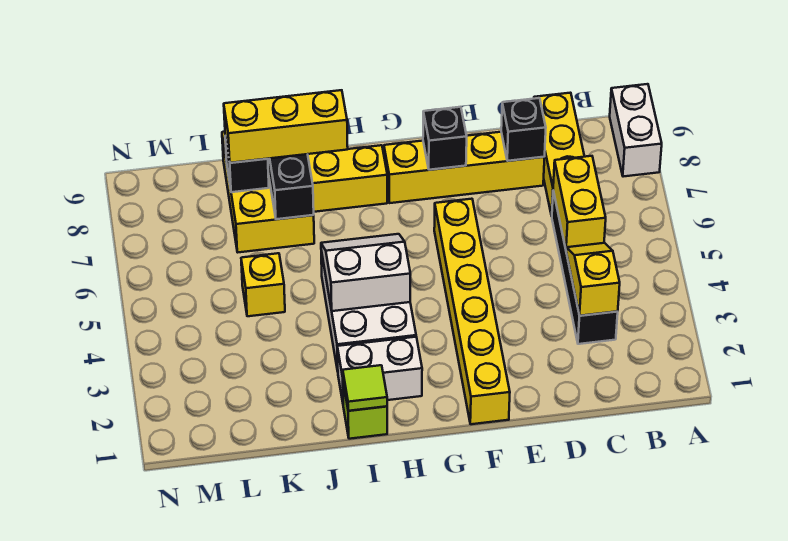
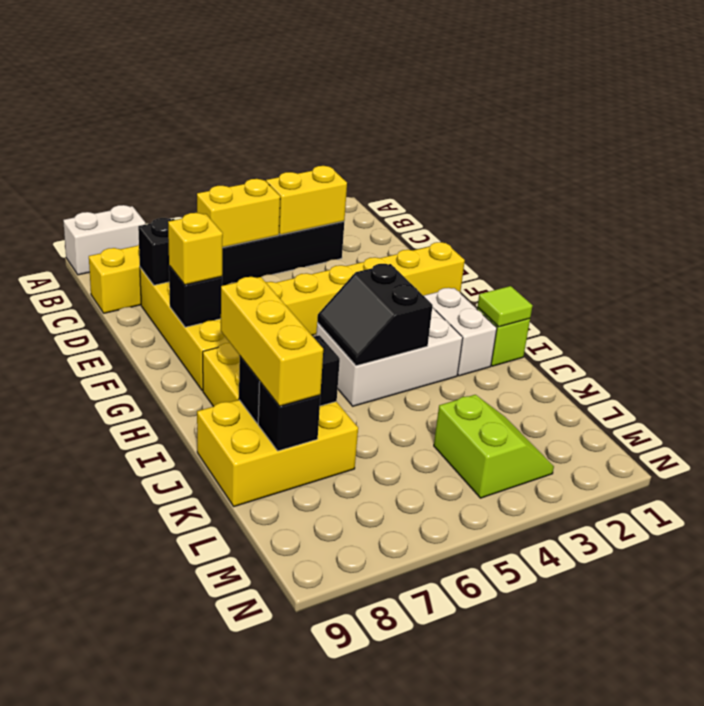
yellow slope C3:C4 level 2 top 3 -> yellow brick C3:C4 level 2
white slope H4:I5 level 2 top 4 -> black slope H4:I5 level 2 top 4
yellow brick K5 level 1 -> yellow brick F8 level 3
none -> lime slope L3:M4 level 1 top 4

